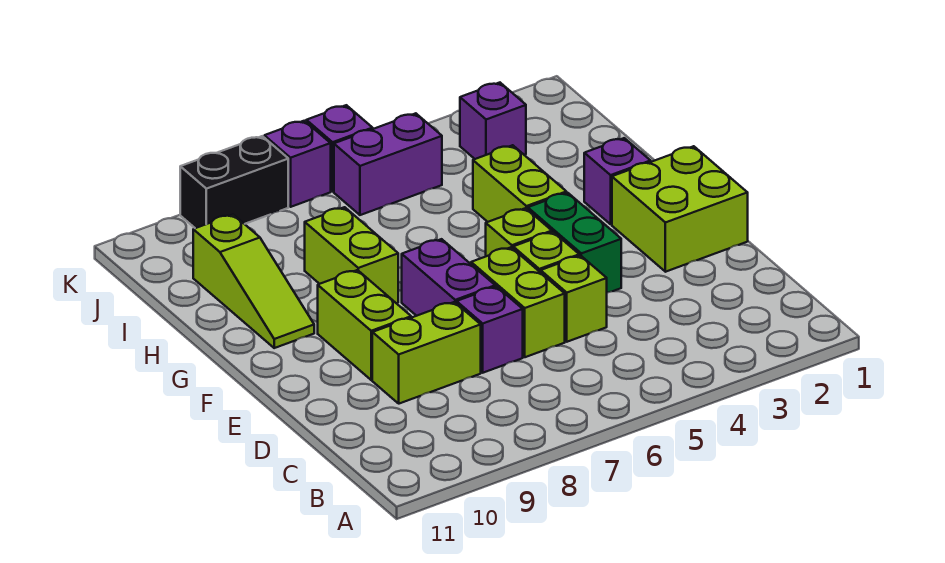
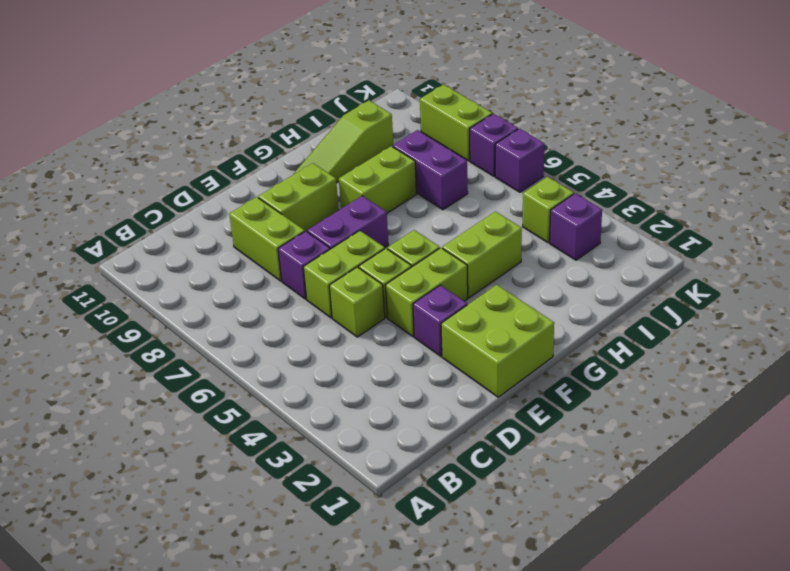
green brick E4:F4 level 1 -> lime brick E4:F4 level 1
purple brick G2 level 1 -> purple brick E3 level 1
none -> lime brick J4 level 1
purple brick J5:J6 level 1 -> purple brick I7:I8 level 1
black brick K8:K9 level 1 -> lime brick K8:K9 level 1

